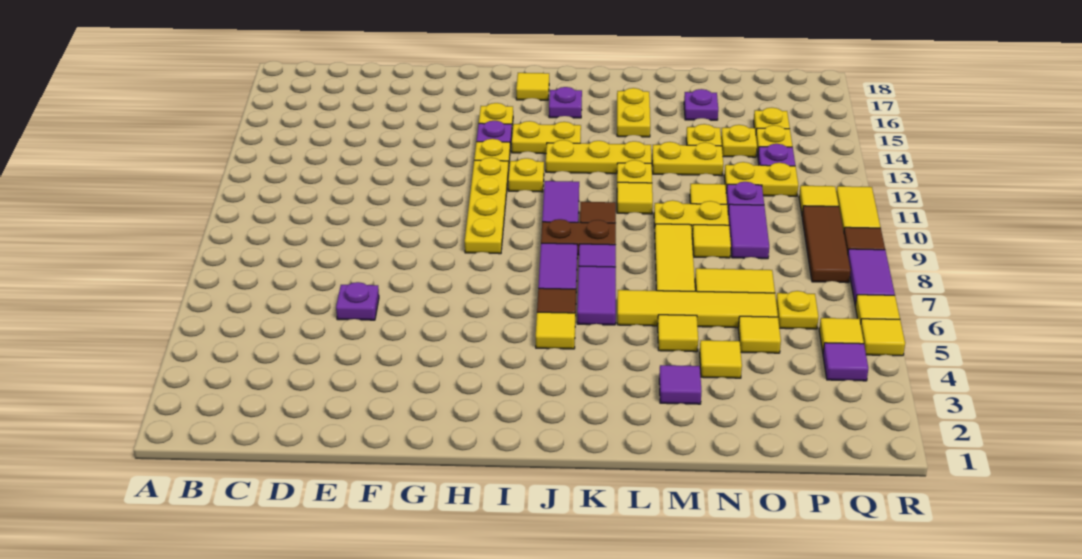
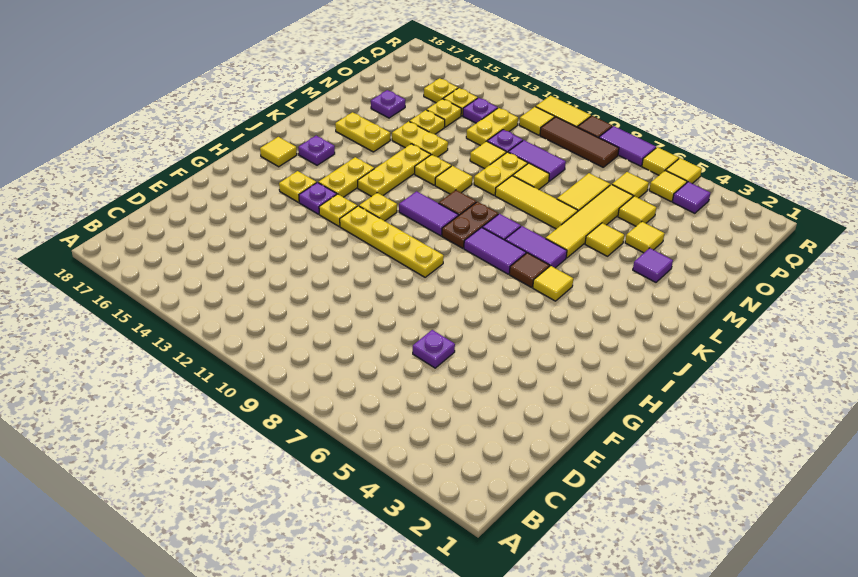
yellow plate M13:N13 level 1 -> yellow plate M13:M14 level 1
yellow plate P6 level 1 -> yellow tile P6 level 1

